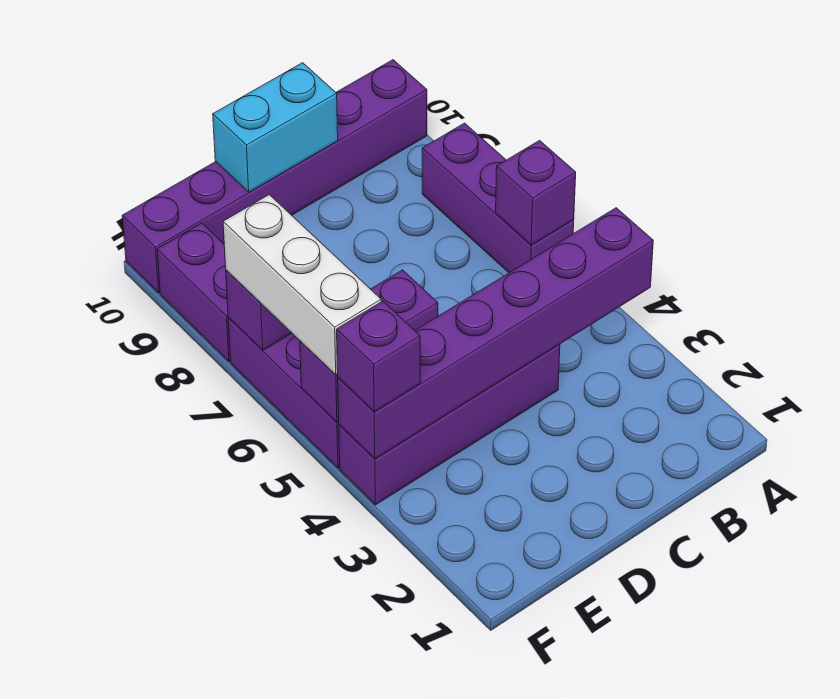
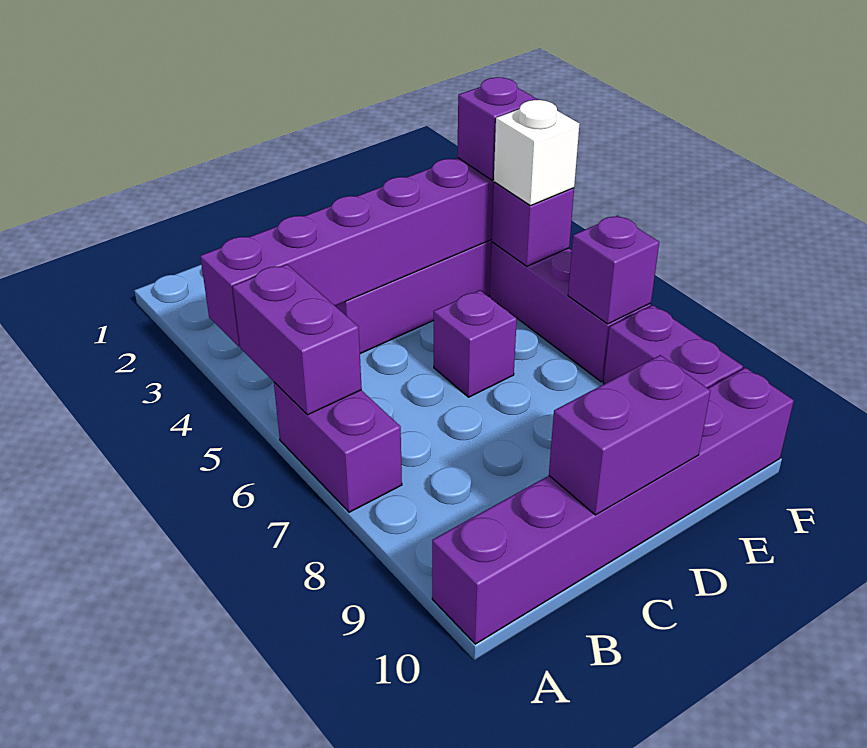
purple brick A6:A8 level 1 -> purple brick A6:A7 level 1
purple brick A6 level 2 -> purple brick A5:A6 level 2
cyan brick C10:D10 level 2 -> purple brick C10:D10 level 2
white brick F5:F7 level 3 -> white brick F5 level 3

